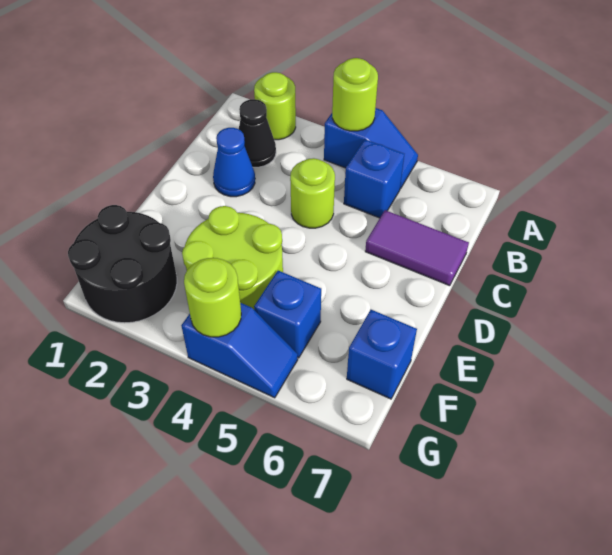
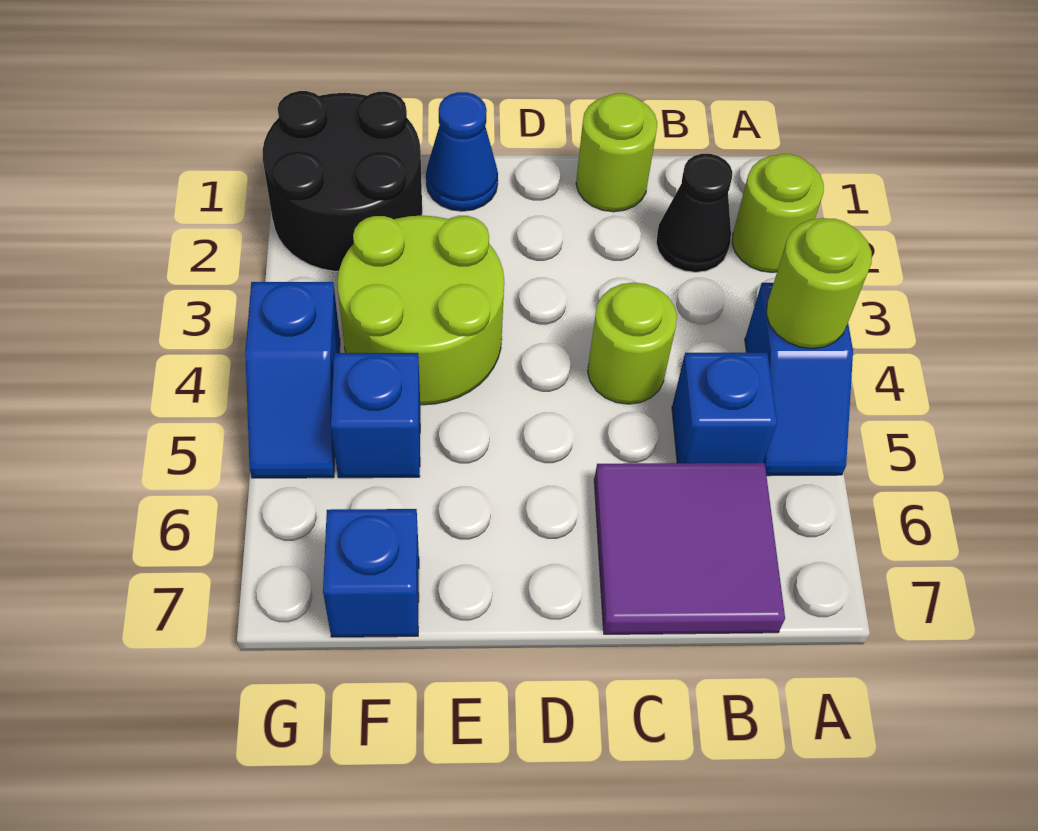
blue cone C2 level 1 -> blue cone E1 level 1
purple tile C6:C7 level 1 -> purple tile B6:C7 level 1
lime round brick G4 level 2 -> lime round brick C1 level 1

